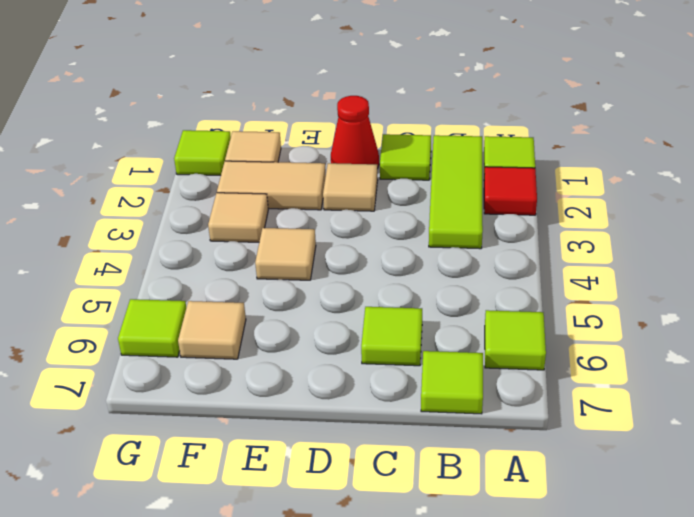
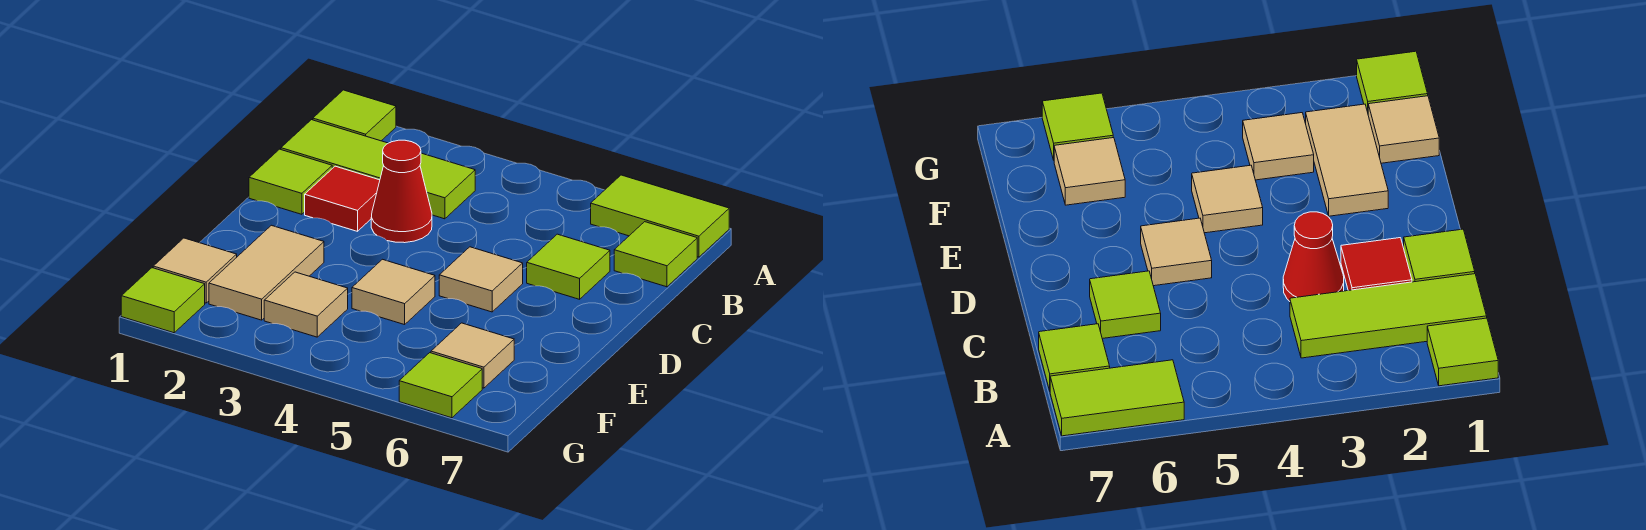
red tile A2 level 1 -> red tile C2 level 1
lime tile A6 level 1 -> lime tile A6:A7 level 1
red cone D1 level 1 -> red cone C3 level 1
tan tile D2 level 1 -> tan tile D5 level 1

